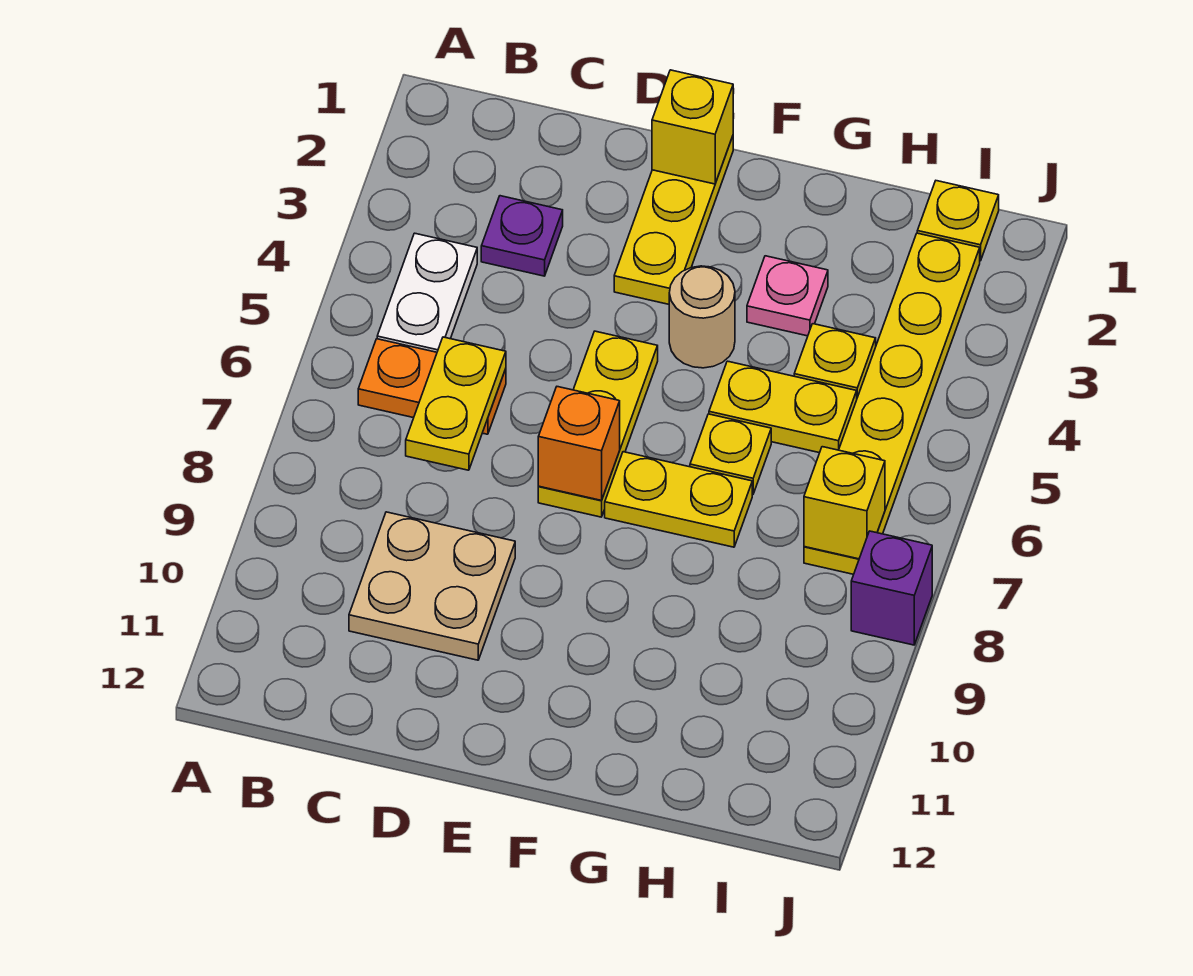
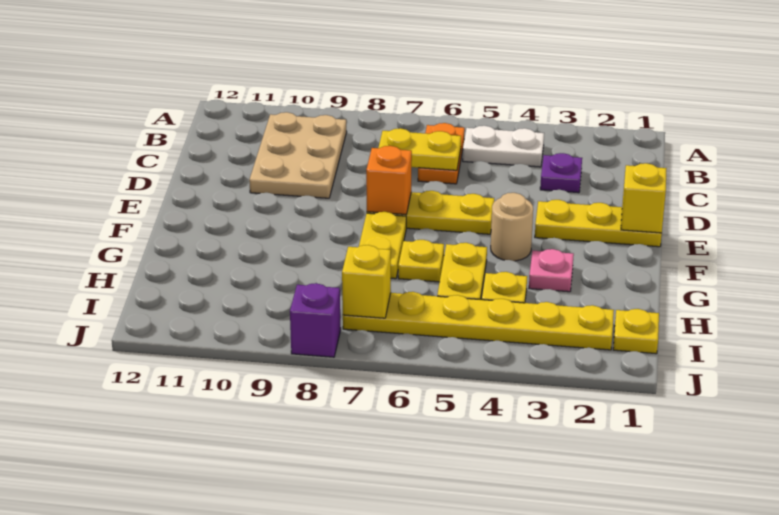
tan plate C9:D10 level 1 -> tan plate B9:D10 level 1

